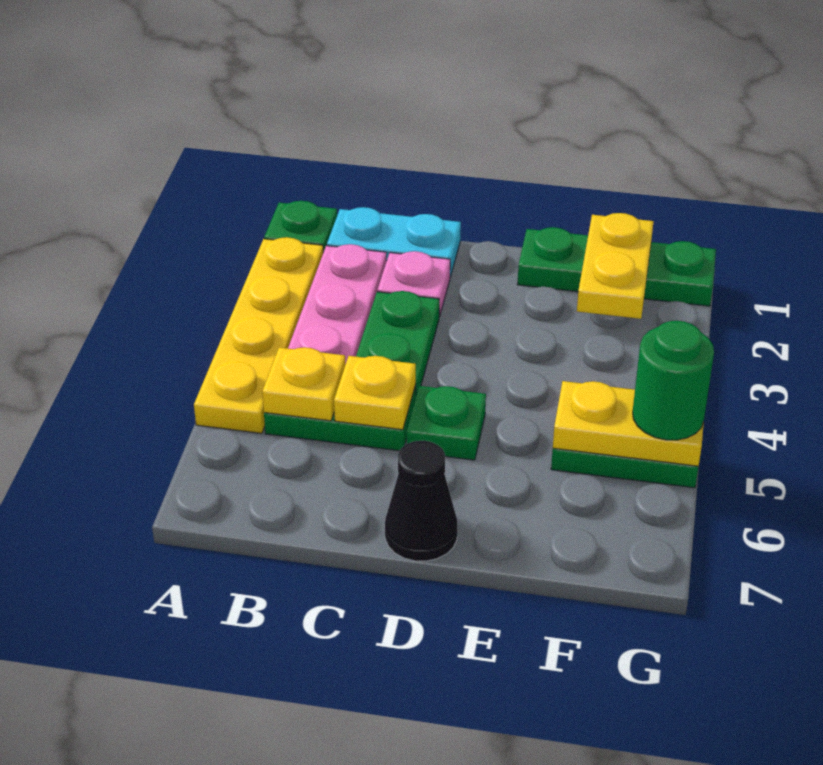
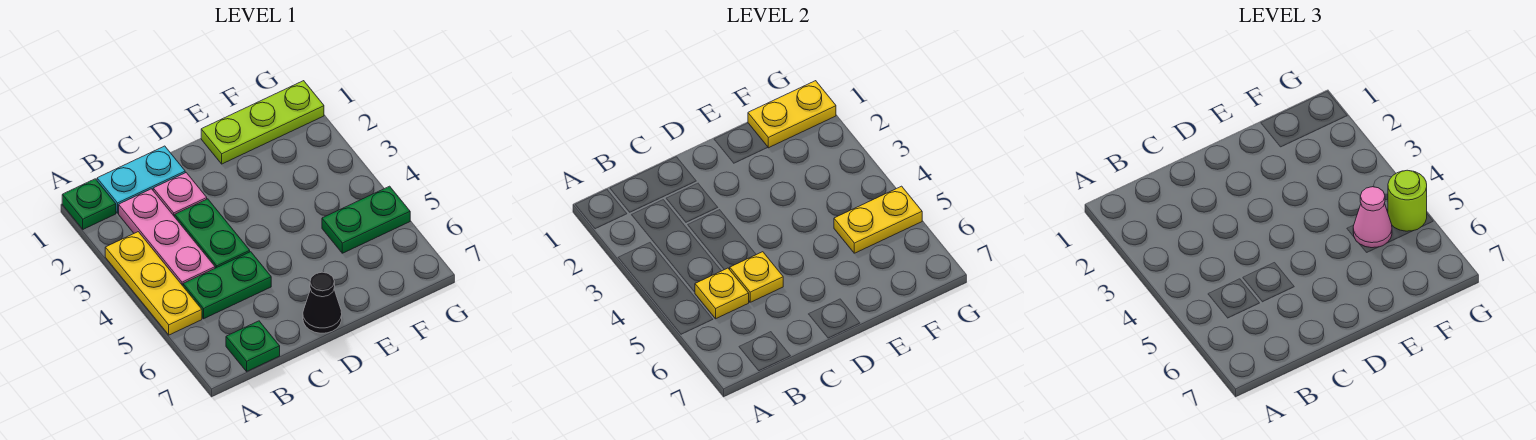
yellow plate A2:A5 level 1 -> yellow plate A3:A5 level 1
green plate D5 level 1 -> green plate B7 level 1
green plate E1:G1 level 1 -> lime plate E1:G1 level 1
yellow plate F1:F2 level 2 -> yellow plate F1:G1 level 2
none -> pink cone F5 level 3
green round brick G5 level 3 -> lime round brick G5 level 3

